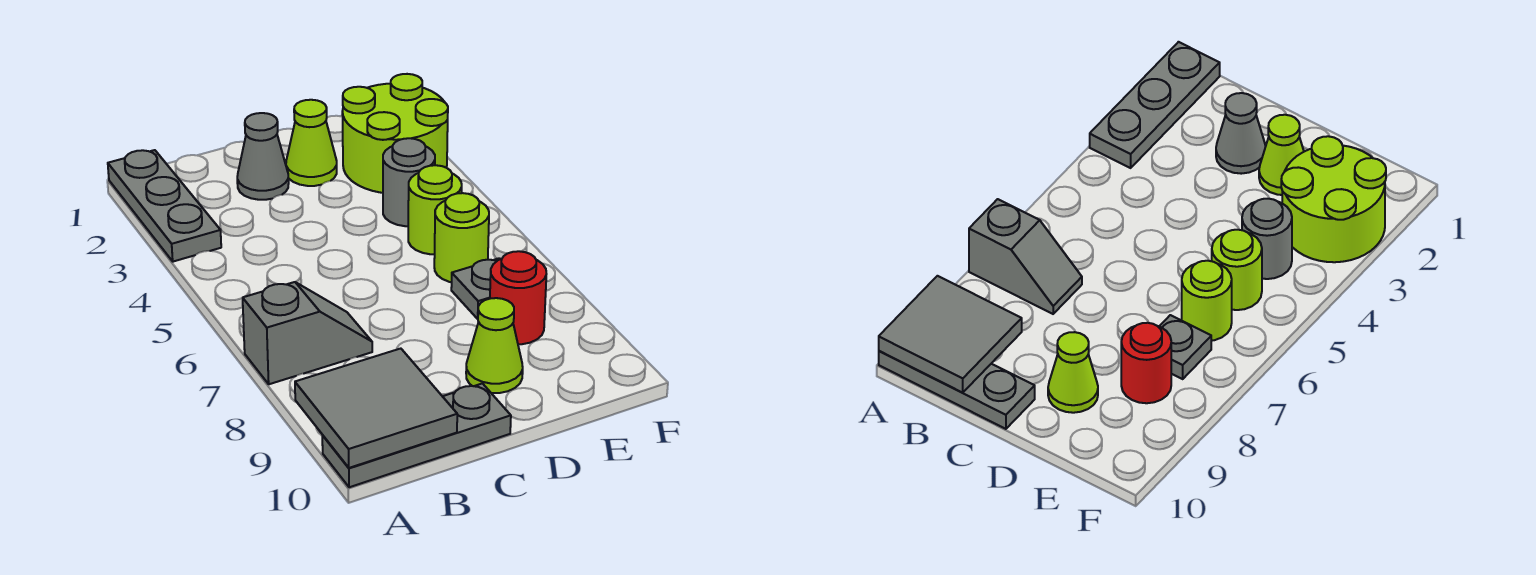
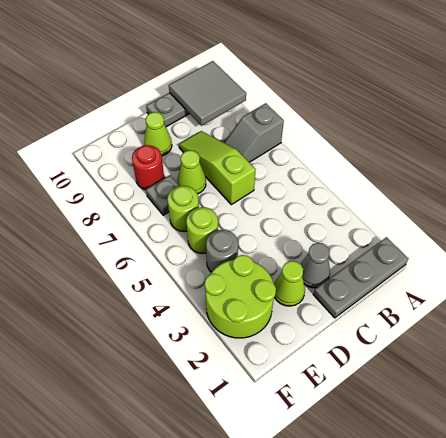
grey plate A1:A3 level 1 -> grey plate A1:C1 level 1
none -> lime slope C6:C8 level 1 top 6
none -> lime cone D7 level 1

